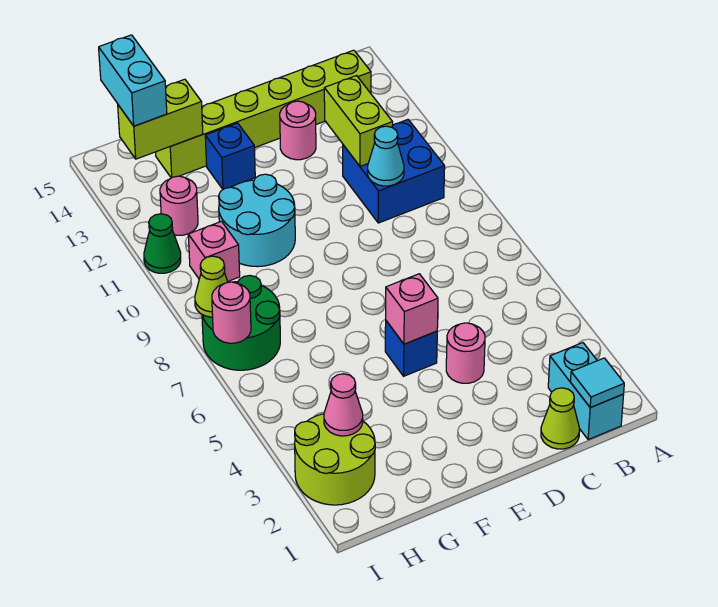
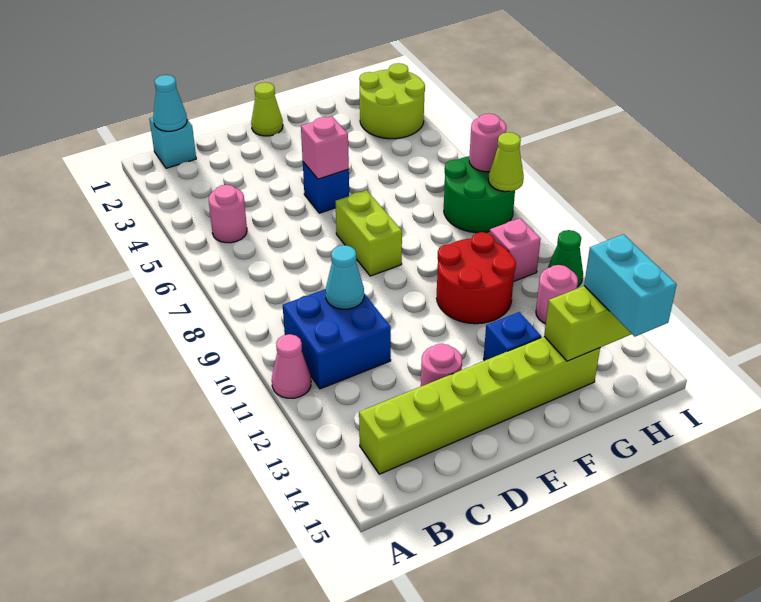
cyan brick B1:B2 level 1 -> cyan brick B1 level 1
cyan tile B1 level 2 -> cyan cone B1 level 2
lime cone C1 level 1 -> lime cone E1 level 1
lime brick C11:C12 level 2 -> lime brick E7:E8 level 1
pink round brick D4 level 1 -> pink round brick B5 level 1
cyan round brick F10:G11 level 1 -> red round brick F10:G11 level 1
pink cone H3 level 2 -> pink cone A11 level 1

